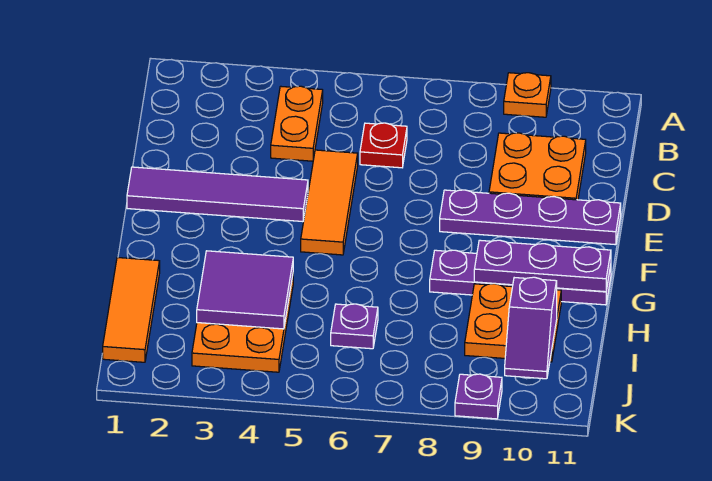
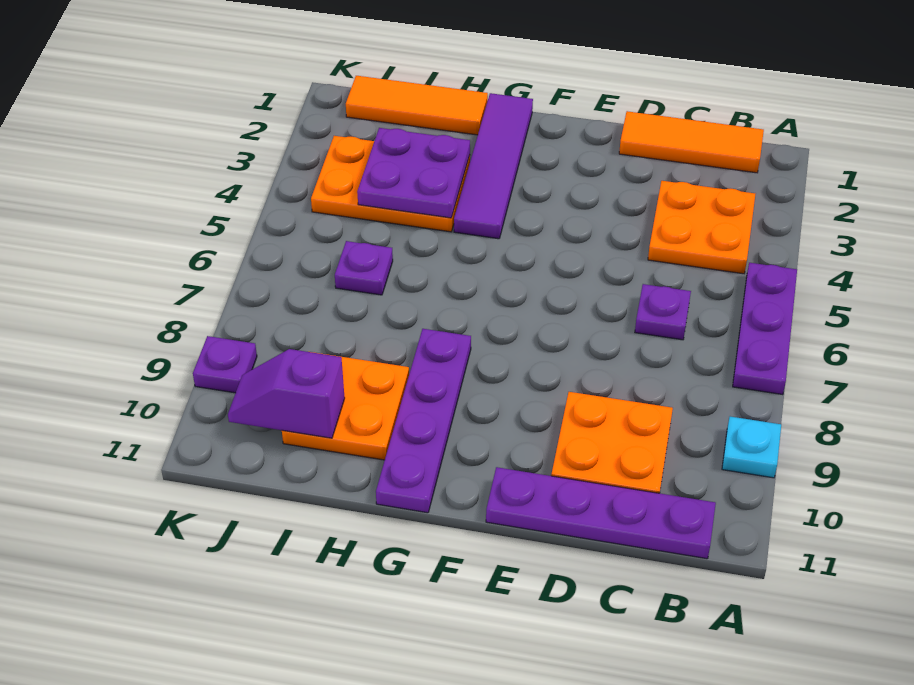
orange plate A9 level 1 -> cyan plate A9 level 1
orange plate B4:C4 level 1 -> orange plate B3:C4 level 1
red plate C6 level 1 -> purple plate C6 level 1
orange tile D5:F5 level 1 -> orange tile B1:D1 level 1
purple tile E1:E4 level 1 -> purple tile G1:G4 level 1
purple plate E8:E11 level 1 -> purple plate B11:E11 level 1
purple plate G9:G11 level 2 -> purple plate A5:A7 level 1
purple tile H3:I4 level 2 -> purple plate H3:I4 level 2

